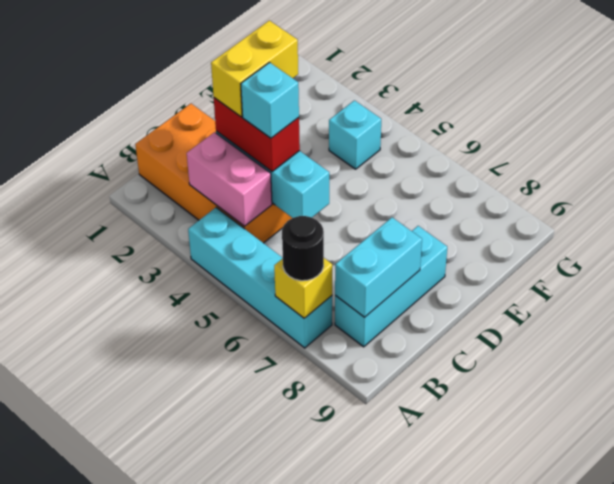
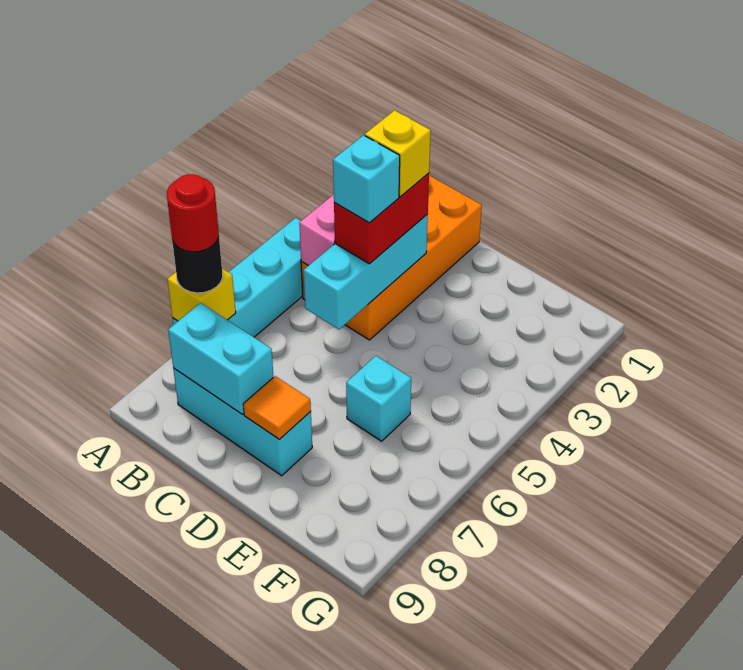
none -> red round brick A7 level 4
yellow brick C3:D3 level 4 -> yellow brick C3 level 4
none -> orange tile D8 level 2
cyan brick F4 level 1 -> cyan brick E6 level 1

